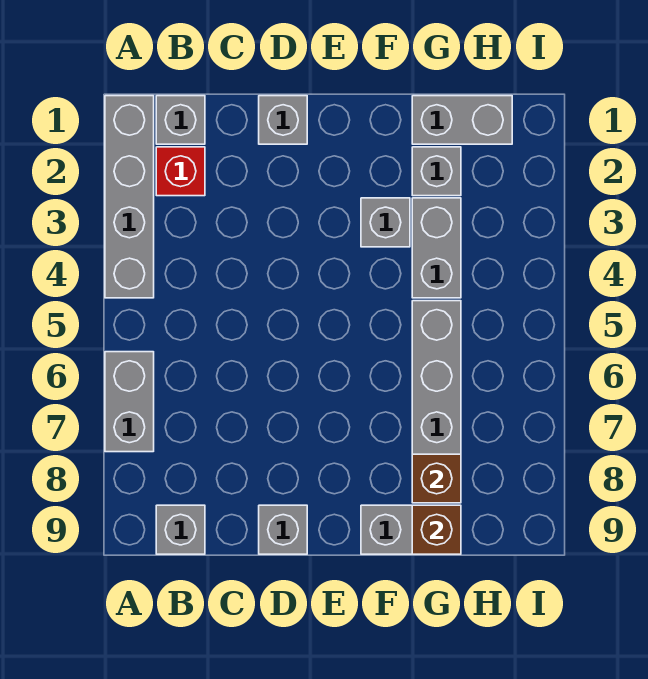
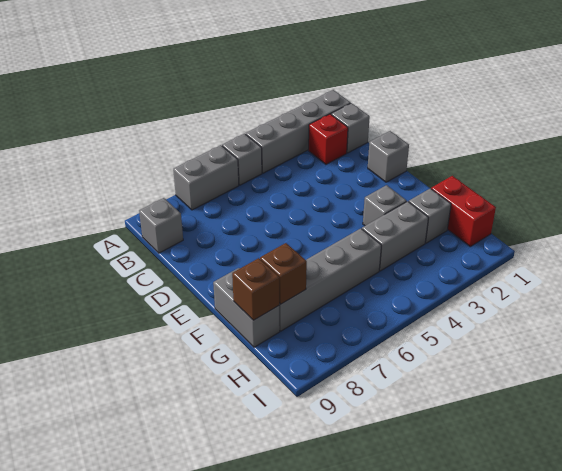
grey brick D9 level 1 -> grey brick A5 level 1
grey brick G1:H1 level 1 -> red brick G1:H1 level 1

